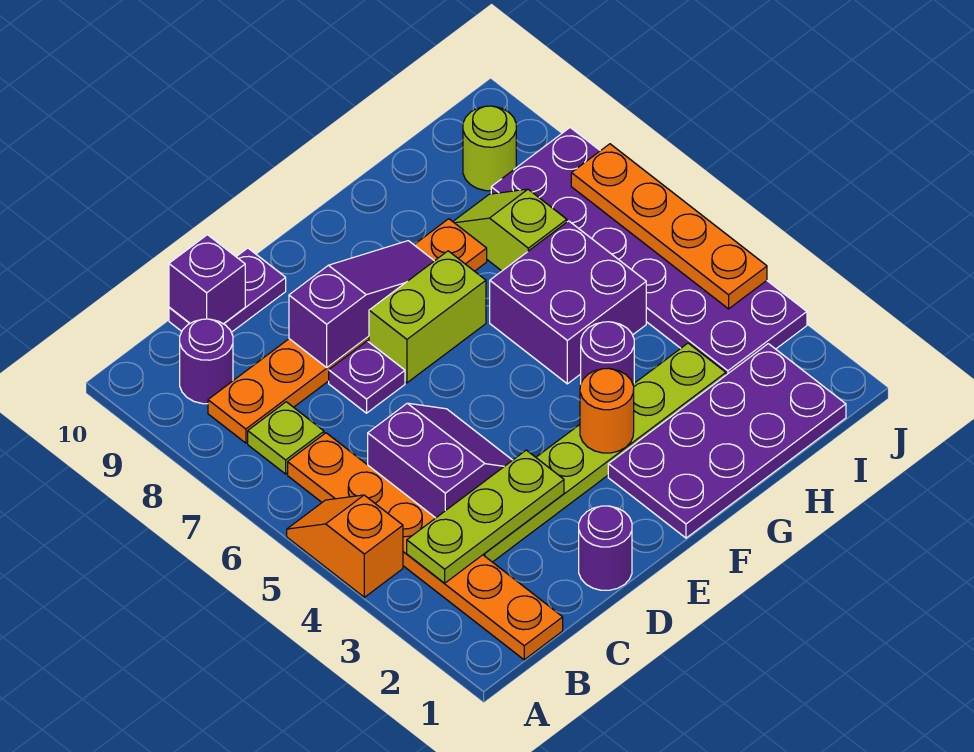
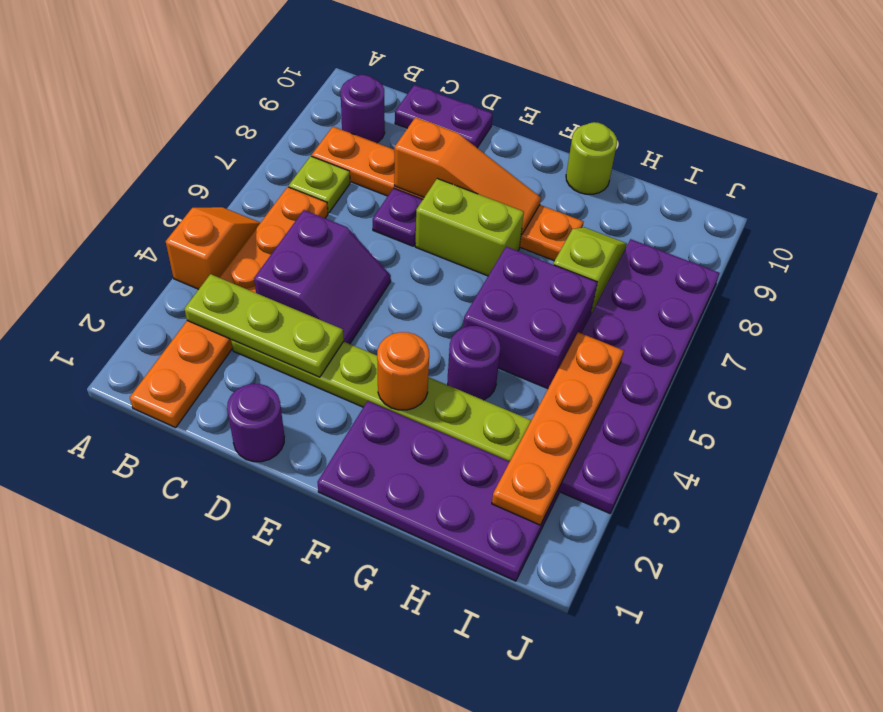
purple brick C10 level 2 -> none
purple slope D8:F8 level 2 top D -> orange slope D8:F8 level 2 top D
lime round brick I9 level 1 -> lime round brick G10 level 1
orange plate J4:J7 level 2 -> orange plate I2:I5 level 2

